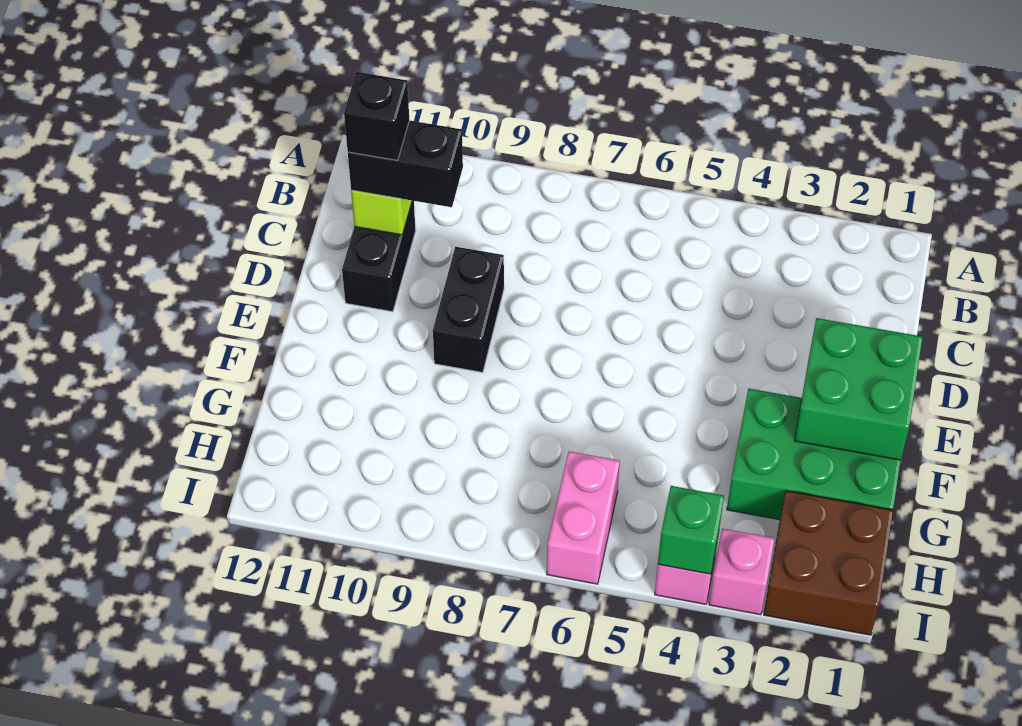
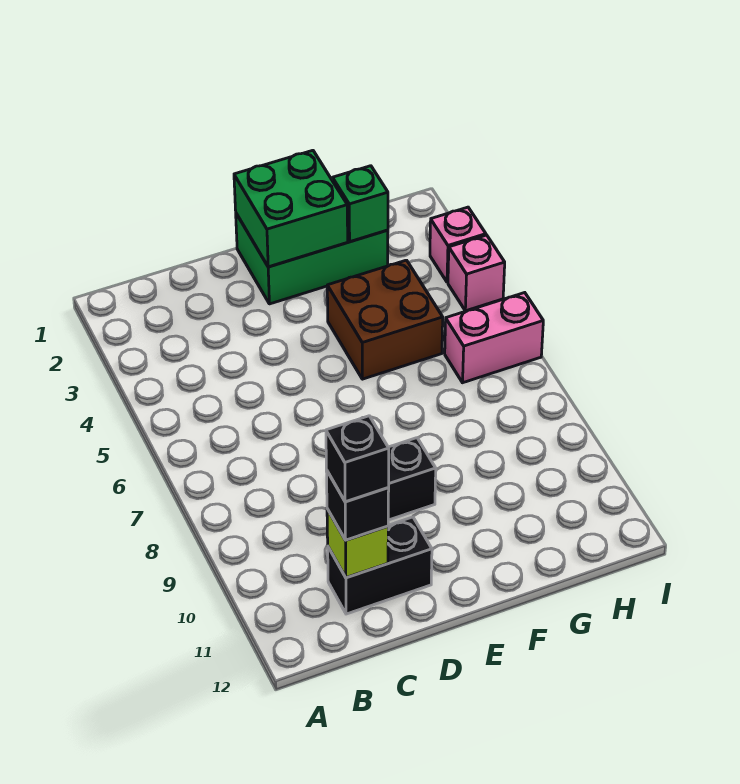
black brick C10:C11 level 3 -> black brick C11 level 3
green brick F1:G3 level 1 -> green brick E1:G2 level 1
brown brick H1:I2 level 1 -> brown brick F4:G5 level 1
green brick I4 level 2 -> green brick G2 level 2

